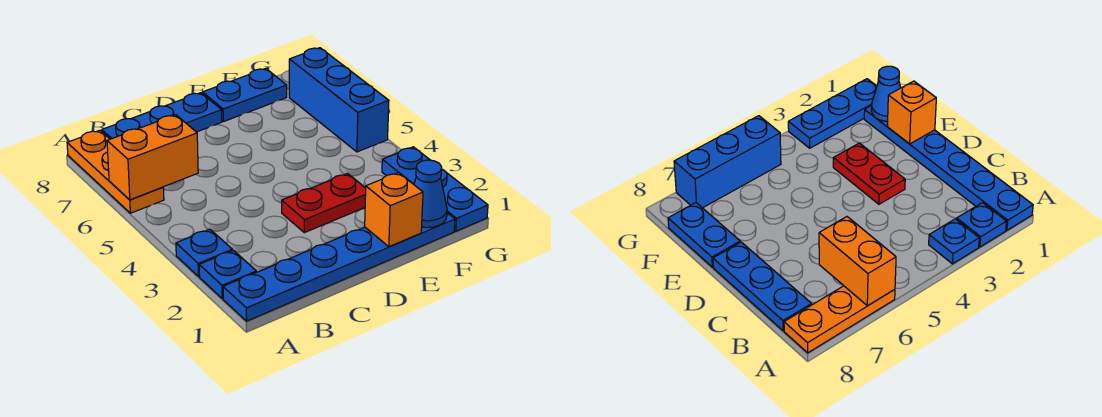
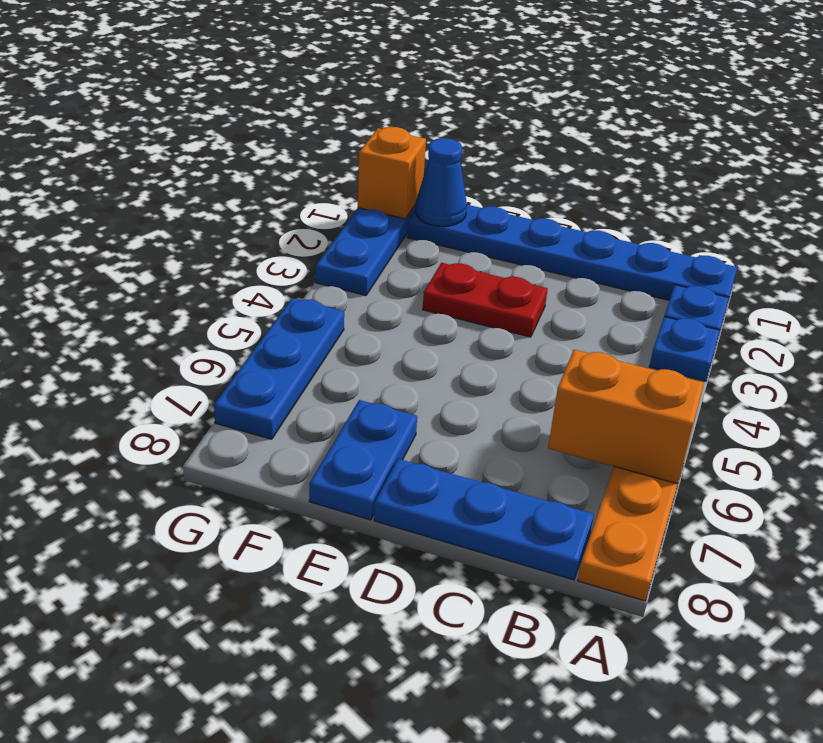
orange brick E1 level 2 -> orange brick G1 level 2
blue plate E8:F8 level 1 -> blue plate E7:E8 level 1
blue brick G5:G7 level 1 -> blue plate G5:G7 level 1

